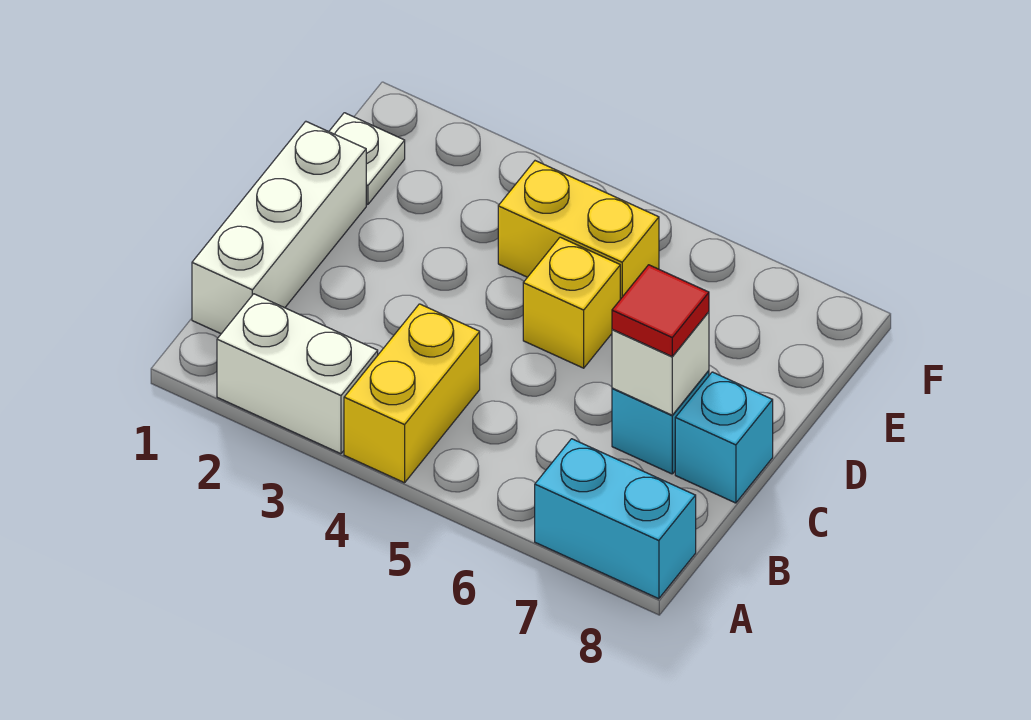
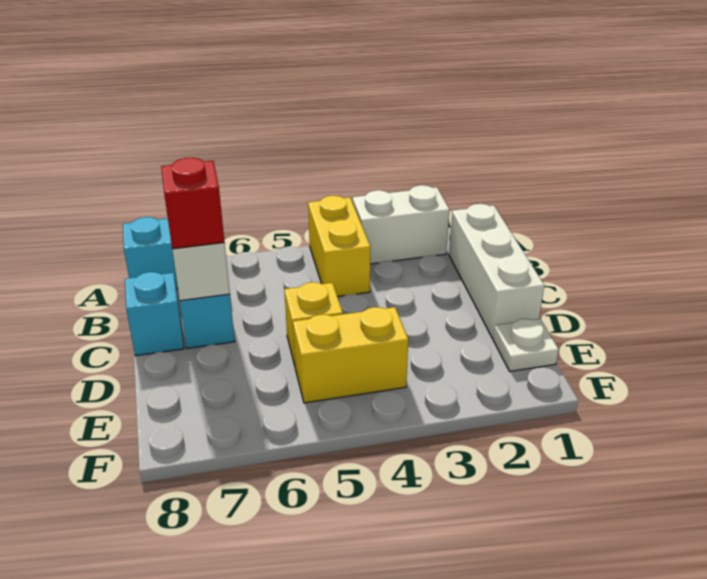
red tile C7 level 3 -> red brick C7 level 3

